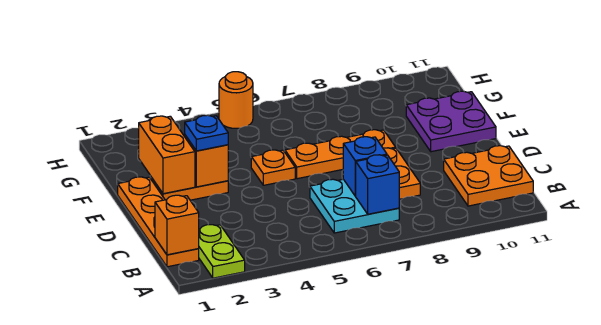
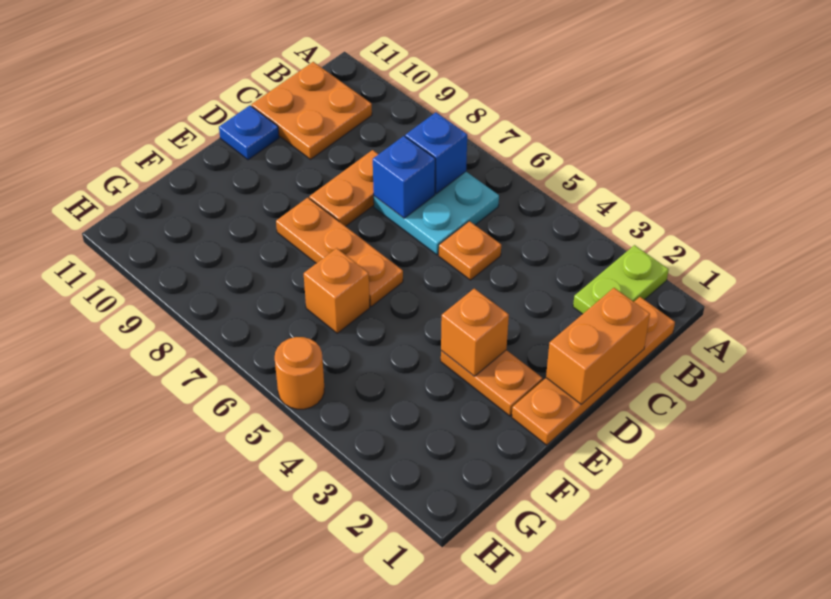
orange brick B1 level 2 -> orange brick F6 level 1
orange brick E2:F2 level 2 -> orange brick C1:D1 level 2
blue plate E3 level 3 -> blue plate D11 level 1
orange plate E5 level 1 -> orange plate C5 level 1
purple plate E10:F11 level 1 -> none

